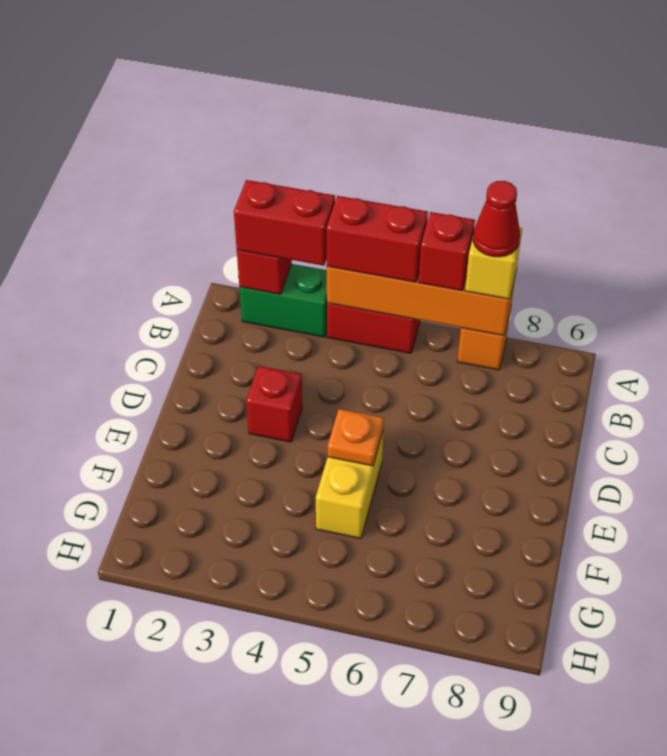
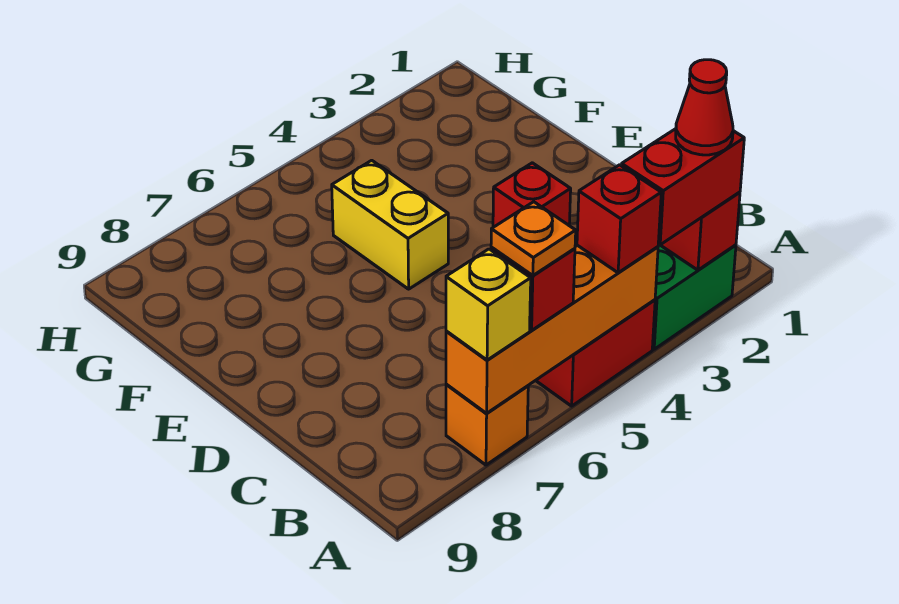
red brick A4:A5 level 3 -> red brick A4 level 3
red cone A7 level 4 -> red cone A2 level 4
orange plate E5 level 2 -> orange plate A6 level 4

